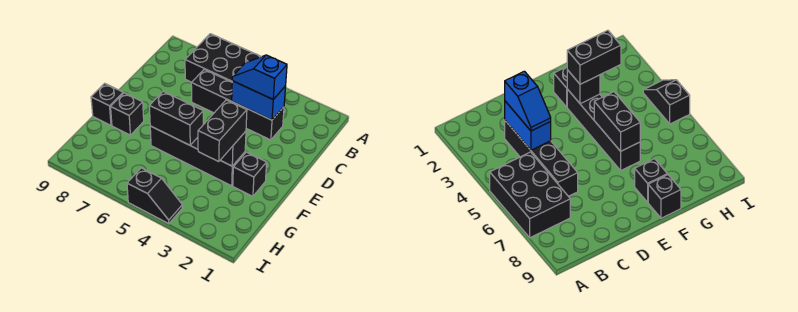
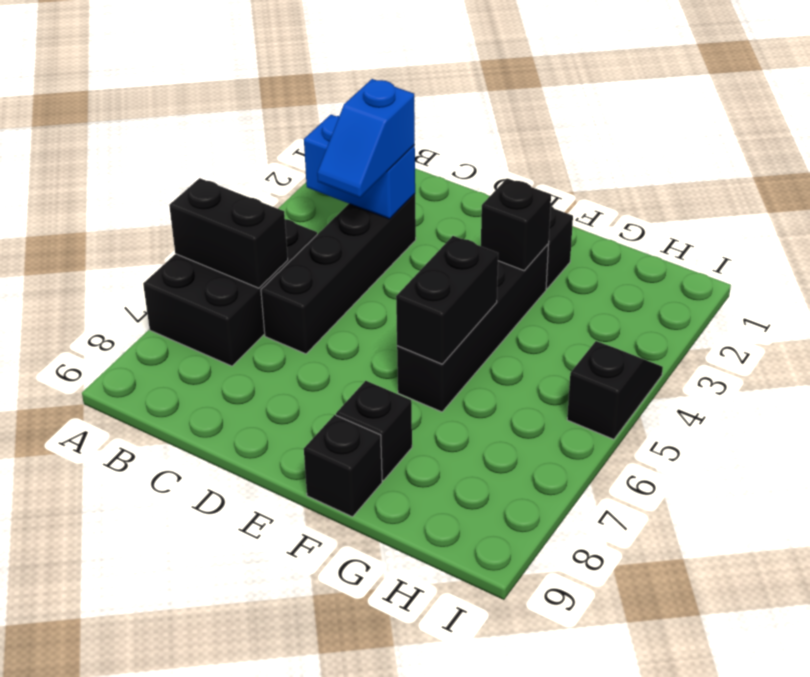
blue brick C3:C4 level 2 -> blue brick B3:C3 level 2
black brick F3:G3 level 3 -> black brick A6:B6 level 2

